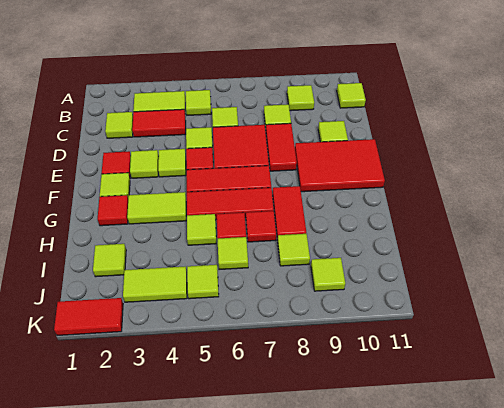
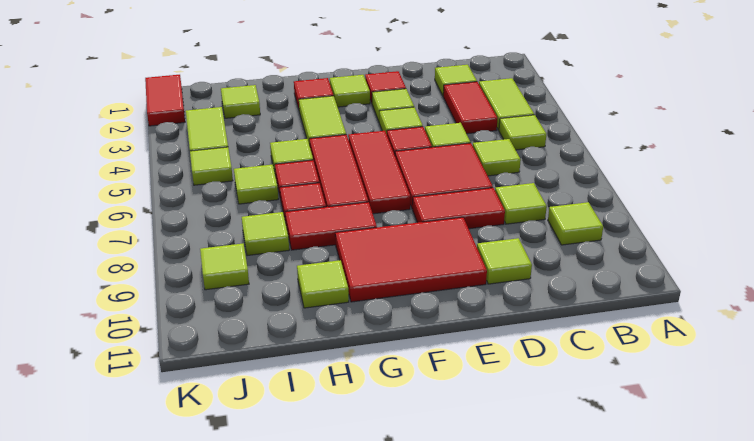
lime tile B11 level 1 -> lime tile H10 level 1
red tile E9:F11 level 1 -> red tile E9:G10 level 1

